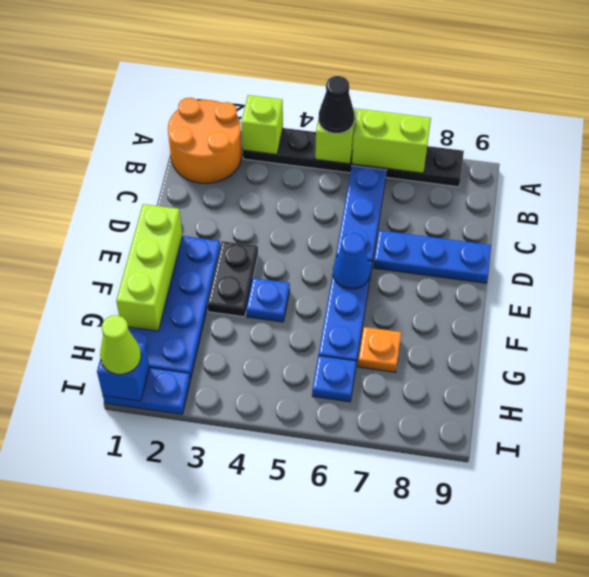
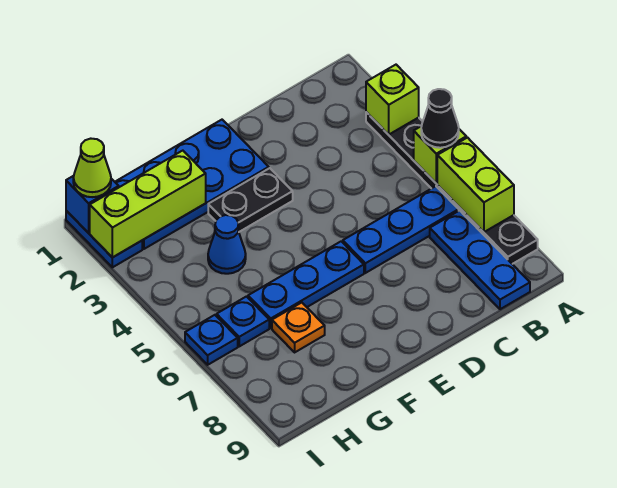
orange round brick A1:B2 level 1 -> none
blue plate D7:D9 level 1 -> blue plate B7:B9 level 1
lime brick E1:G1 level 2 -> lime brick G2:I2 level 2
blue cone E6 level 2 -> blue cone G4 level 1
blue plate F4 level 1 -> blue plate I6 level 1

